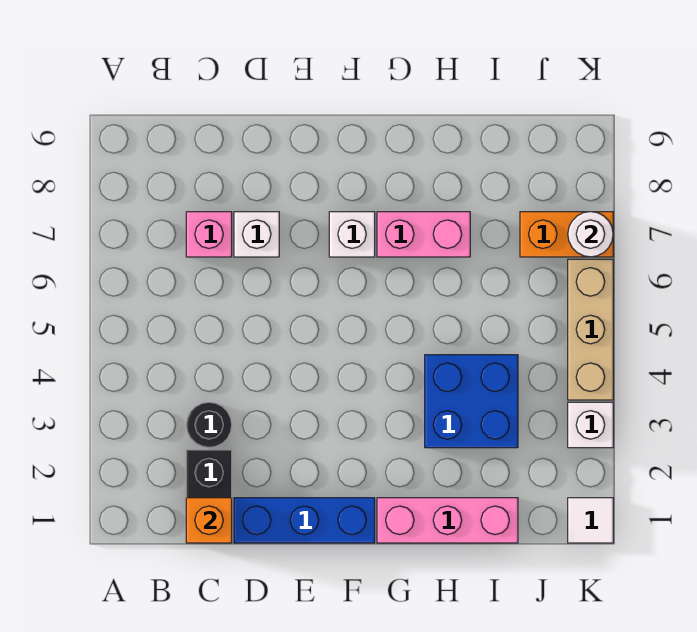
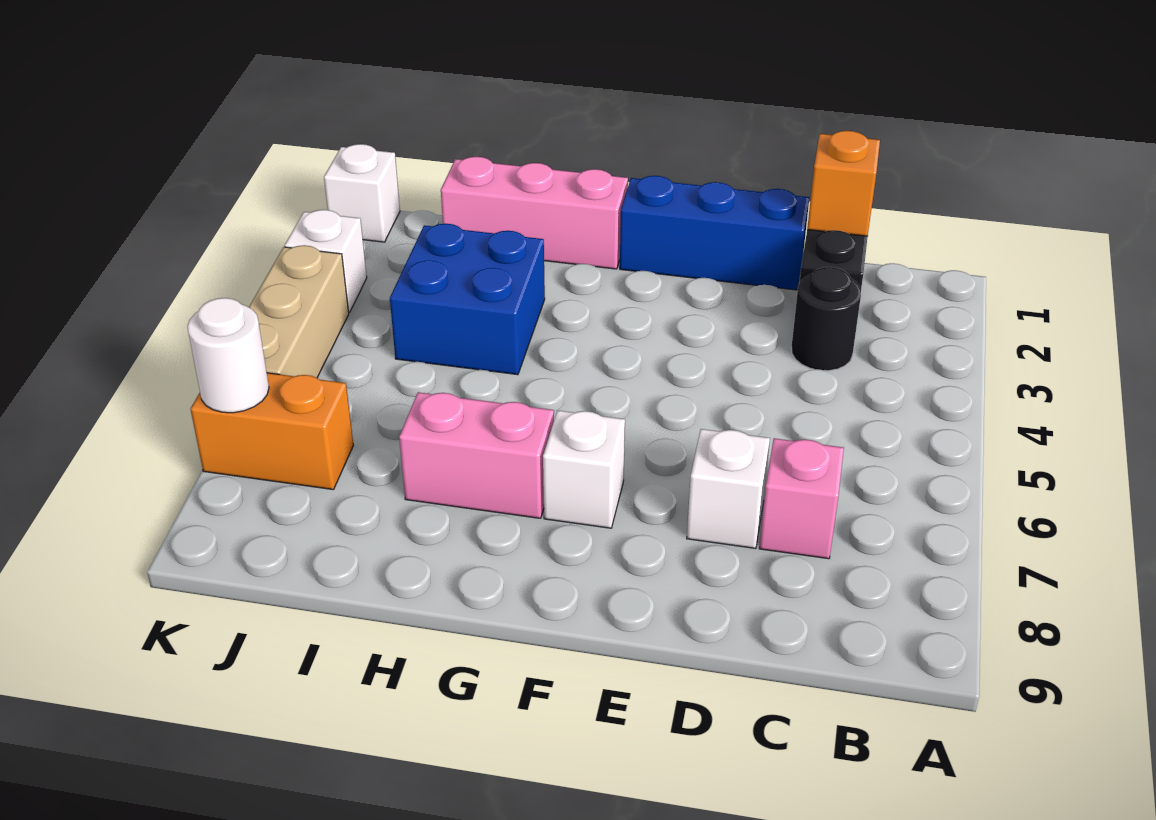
white tile K1 level 1 -> white brick K1 level 1

